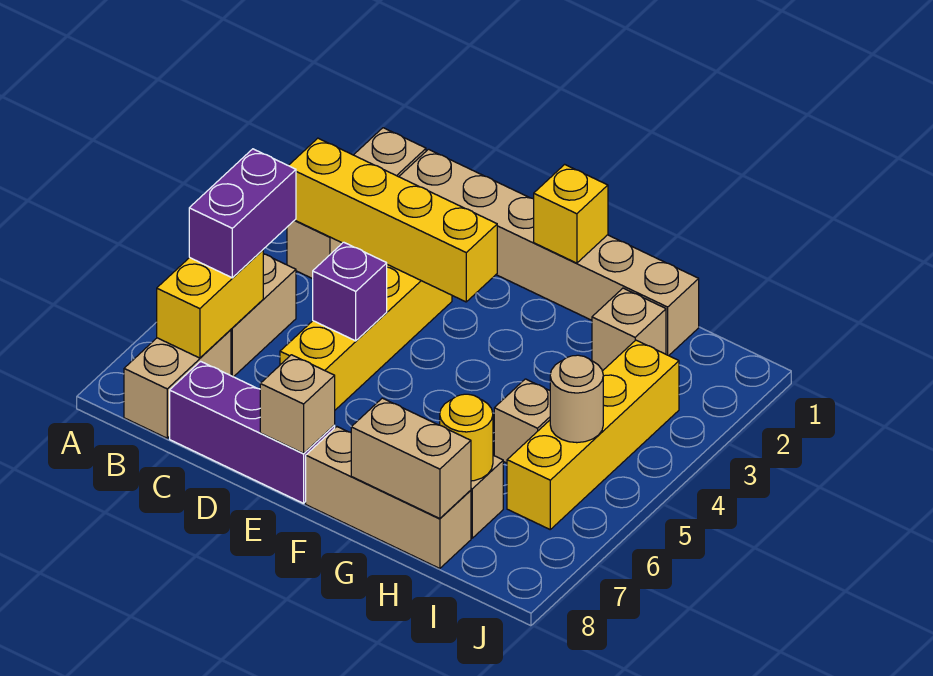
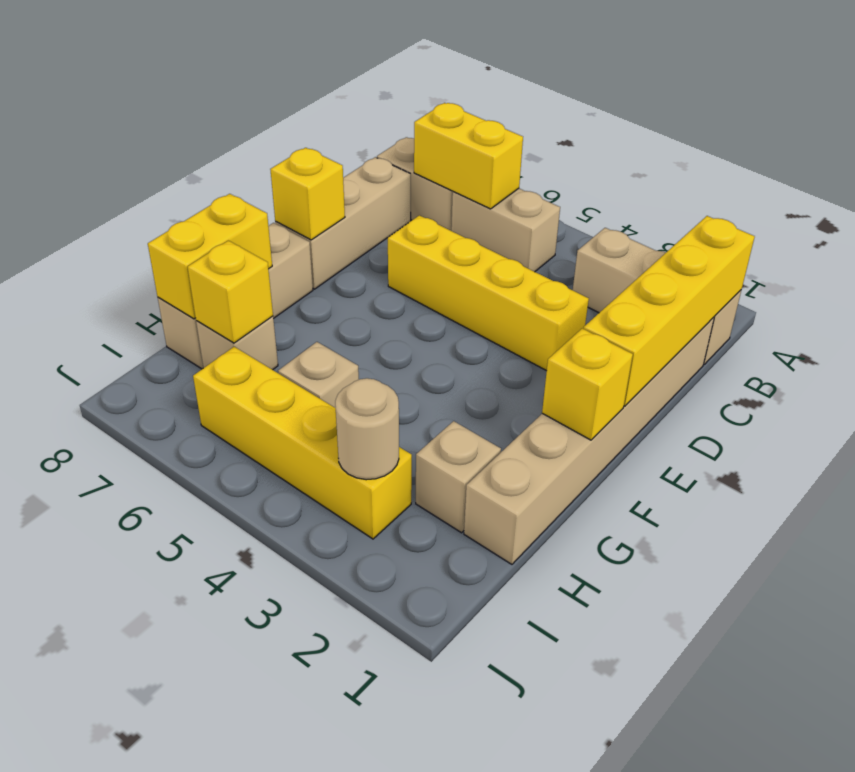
yellow brick B3:E3 level 2 -> yellow brick B1:E1 level 2
purple brick B5:B6 level 3 -> none
purple brick C8:E8 level 1 -> tan brick C8:E8 level 1
purple brick D5 level 2 -> none
tan brick E8 level 2 -> yellow brick E8 level 2
tan brick G8:H8 level 2 -> yellow brick G8:H8 level 2
yellow round brick H7 level 2 -> yellow brick H7 level 2
tan round brick I5 level 2 -> tan round brick I3 level 2

